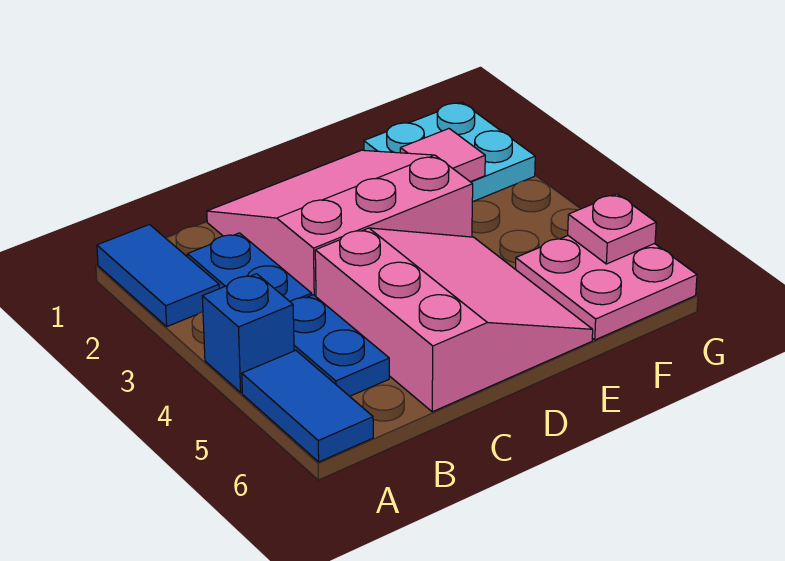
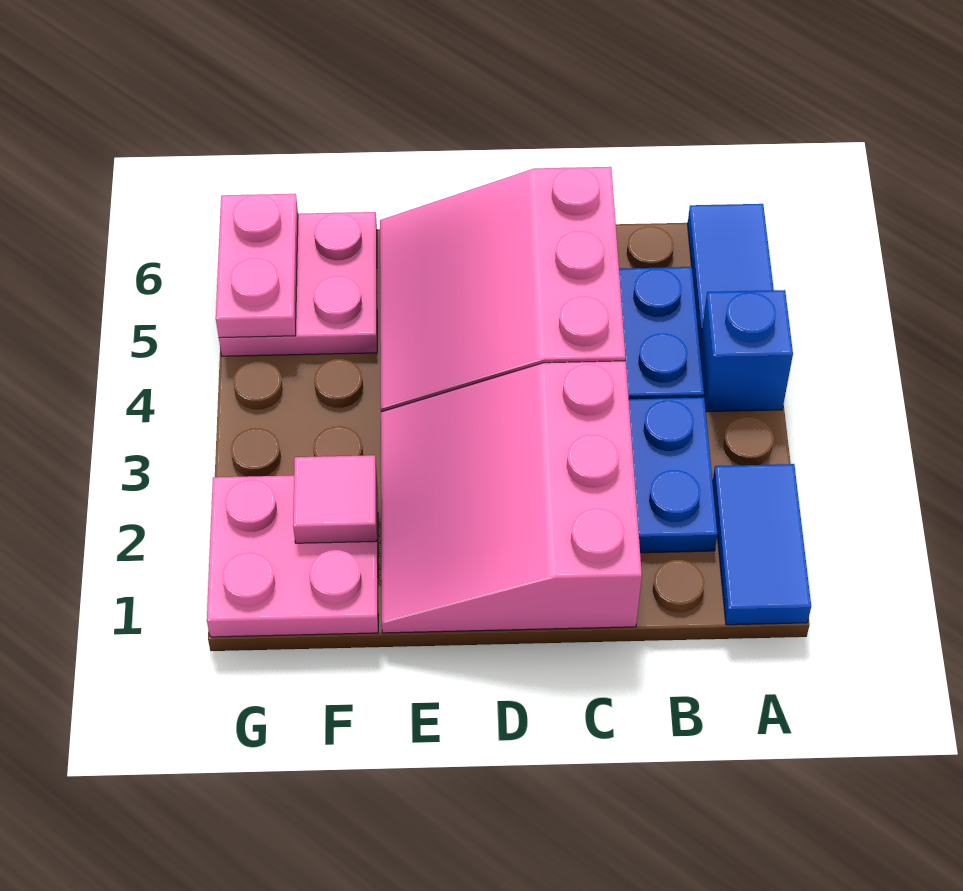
pink slope C1:E3 level 1 top 3 -> pink slope C1:E3 level 1 top C
cyan plate F1:G2 level 1 -> pink plate F1:G2 level 1
pink plate G5 level 2 -> pink plate G5:G6 level 2

